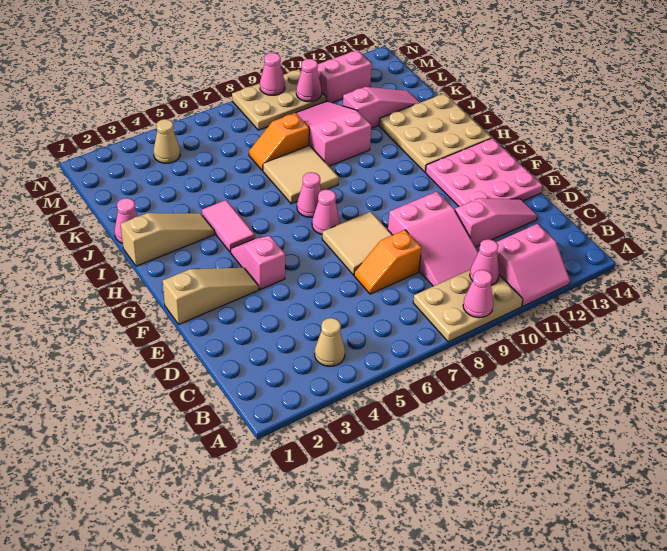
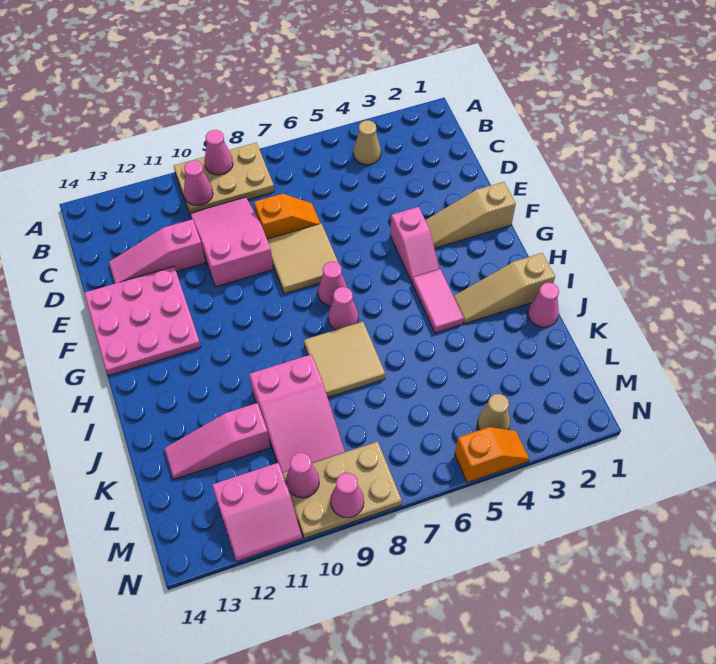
pink slope A11:B12 level 1 top B -> none
tan plate H12:J14 level 1 -> none
orange slope K7:K8 level 1 top 8 -> orange slope N4:N5 level 1 top 5

